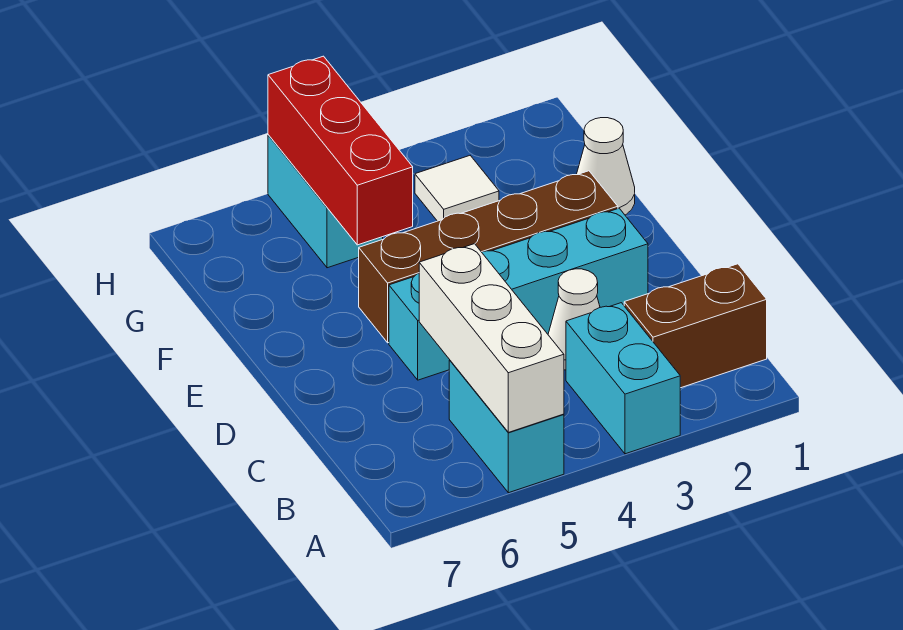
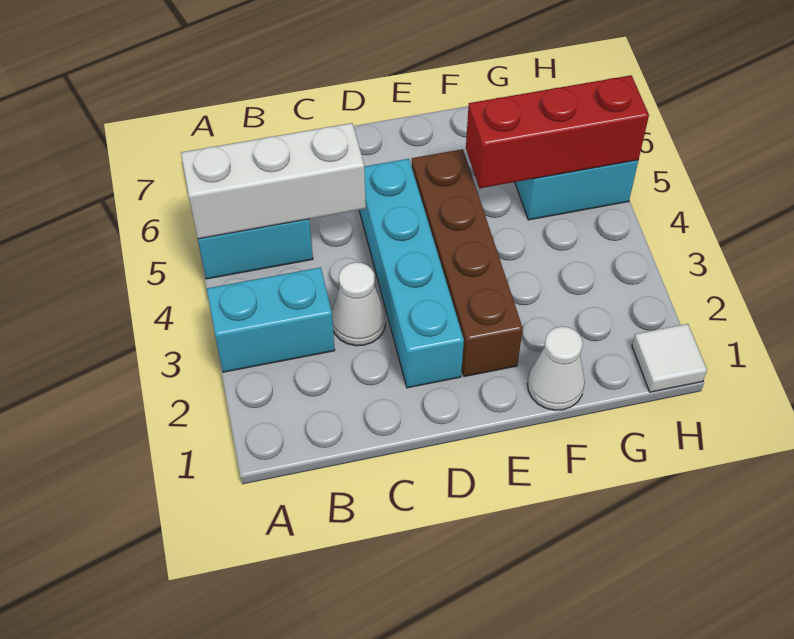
brown brick B1:B2 level 1 -> none
white tile G3 level 1 -> white tile H1 level 1

